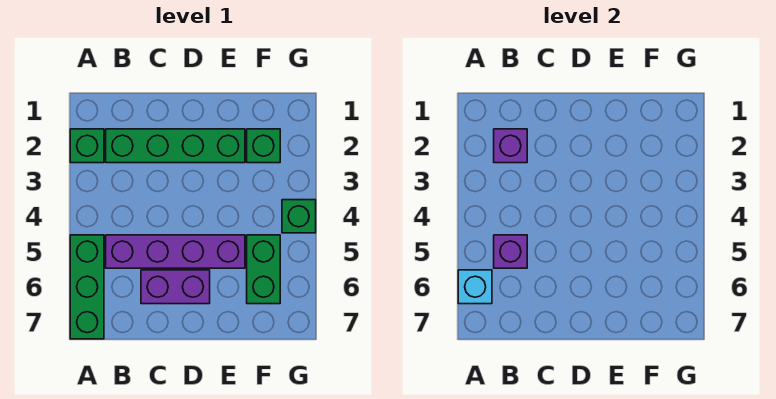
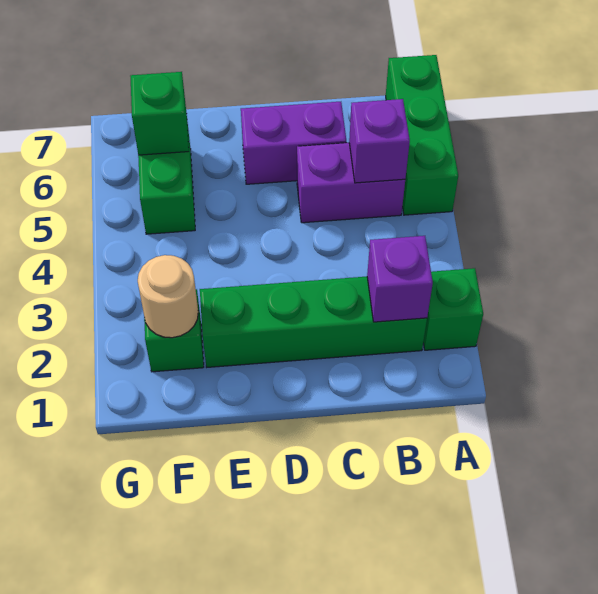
cyan brick A6 level 2 -> none
purple brick B5:E5 level 1 -> purple brick B5:C5 level 1
none -> tan round brick F2 level 2
green brick G4 level 1 -> green brick F6 level 2

